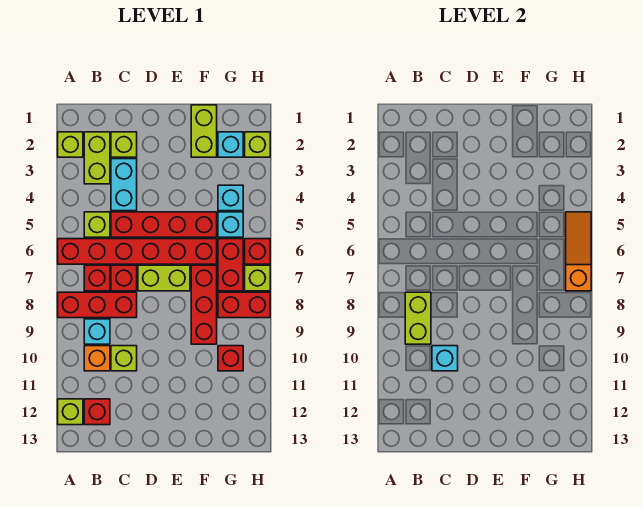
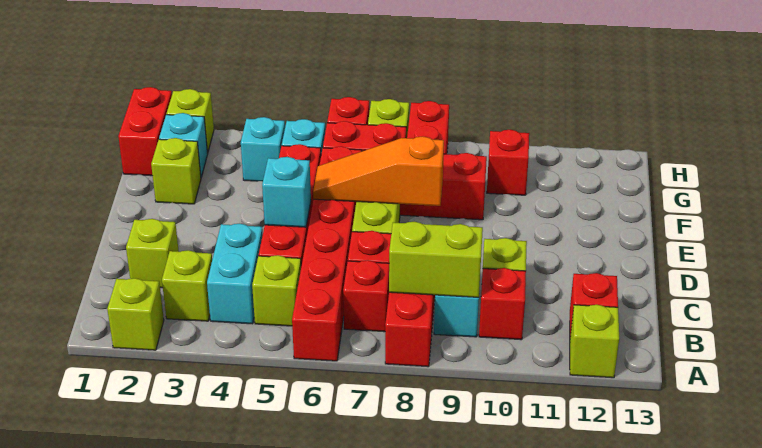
lime brick B2:B3 level 1 -> lime brick B3 level 1
orange brick B10 level 1 -> red brick B10 level 1
cyan brick C3:C4 level 1 -> cyan brick B4:C4 level 1
cyan brick C10 level 2 -> cyan brick D5 level 2
lime brick F1:F2 level 1 -> lime brick F2 level 1
none -> red brick G1:H1 level 1
orange slope H5:H7 level 2 top 7 -> orange slope E6:E8 level 2 top 8

